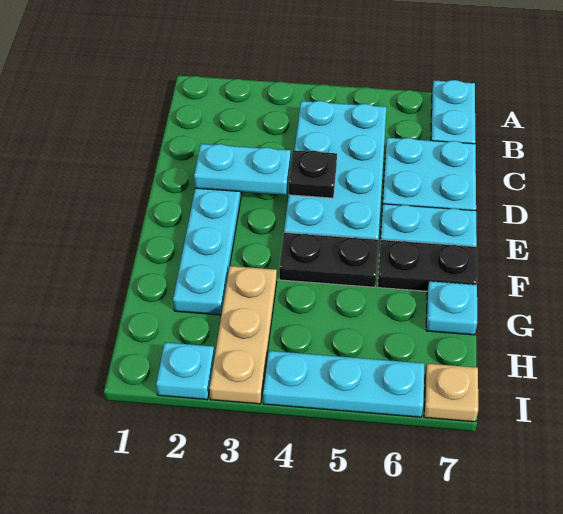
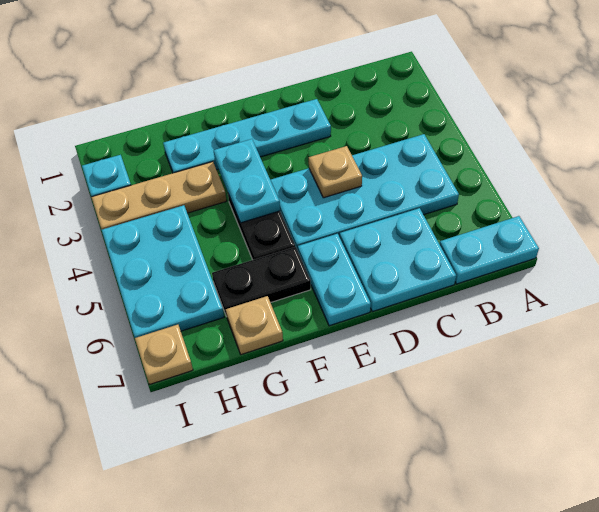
cyan plate D2:D3 level 2 -> cyan plate F3:F4 level 2
black plate D4 level 2 -> tan plate D4 level 2
black plate F6:F7 level 1 -> black plate F6:G6 level 1
cyan plate G7 level 1 -> tan plate G7 level 1
cyan plate I4:I6 level 1 -> cyan plate H4:I6 level 1

